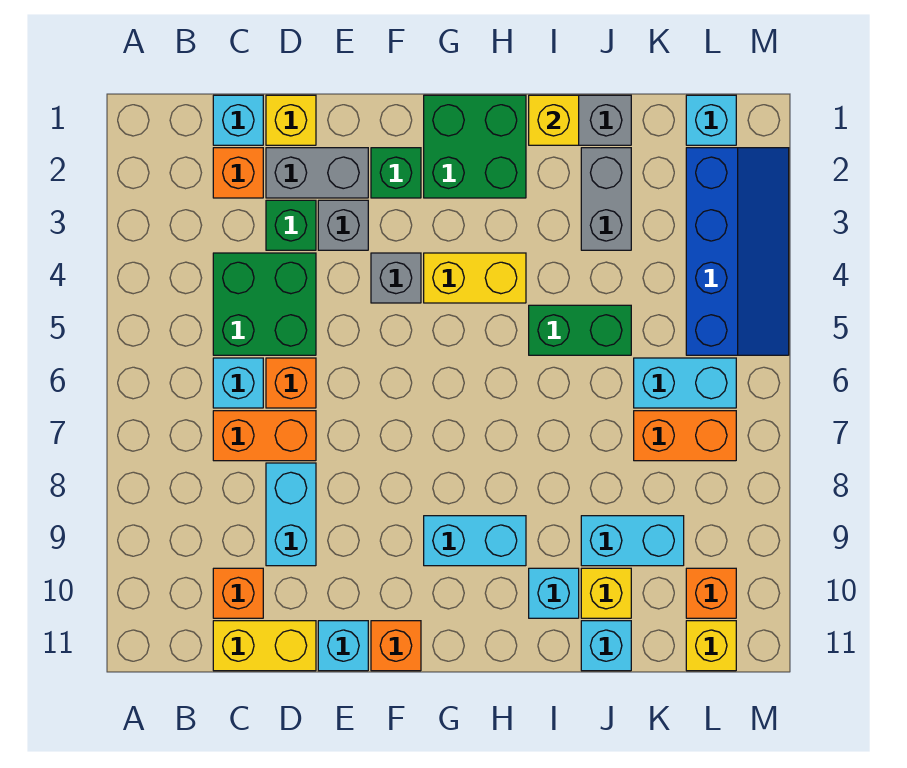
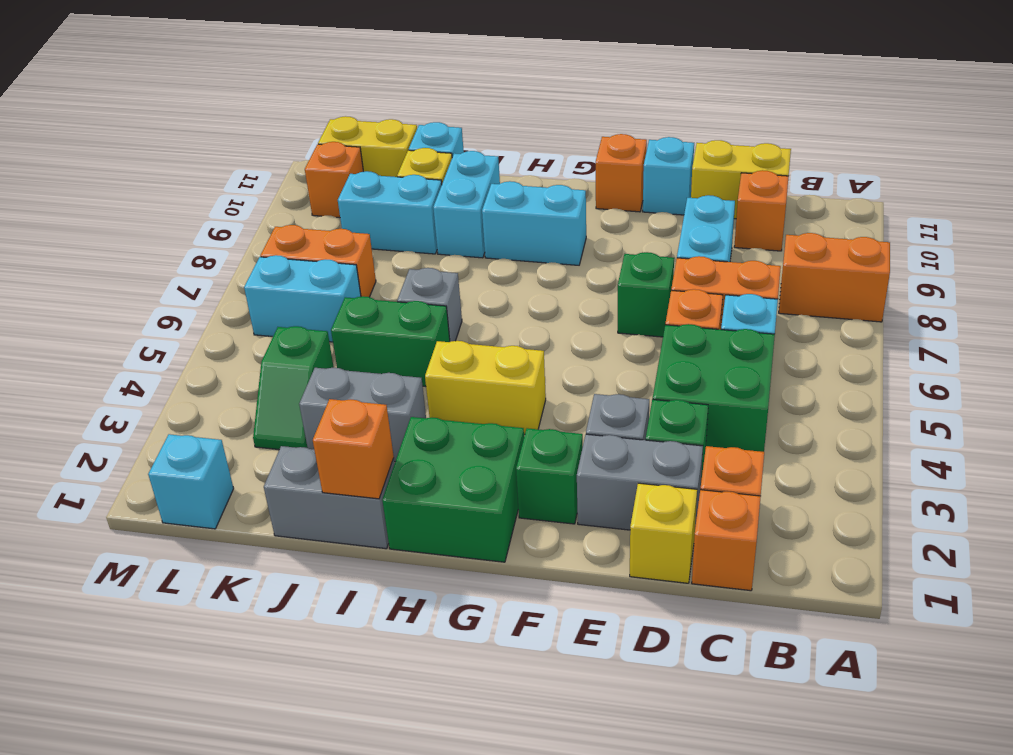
none -> orange brick A8:B8 level 1
cyan brick C1 level 1 -> orange brick C1 level 1
none -> green brick E7 level 1
grey brick F4 level 1 -> grey brick I6 level 1
yellow brick I1 level 2 -> orange brick I1 level 2
cyan brick I10 level 1 -> cyan brick I9:I10 level 1
grey brick J2:J3 level 1 -> grey brick I3:J3 level 1
none -> green slope K3:K4 level 1 top 4
blue slope L2:M5 level 1 top L -> none
yellow brick L11 level 1 -> yellow brick K11:L11 level 1

